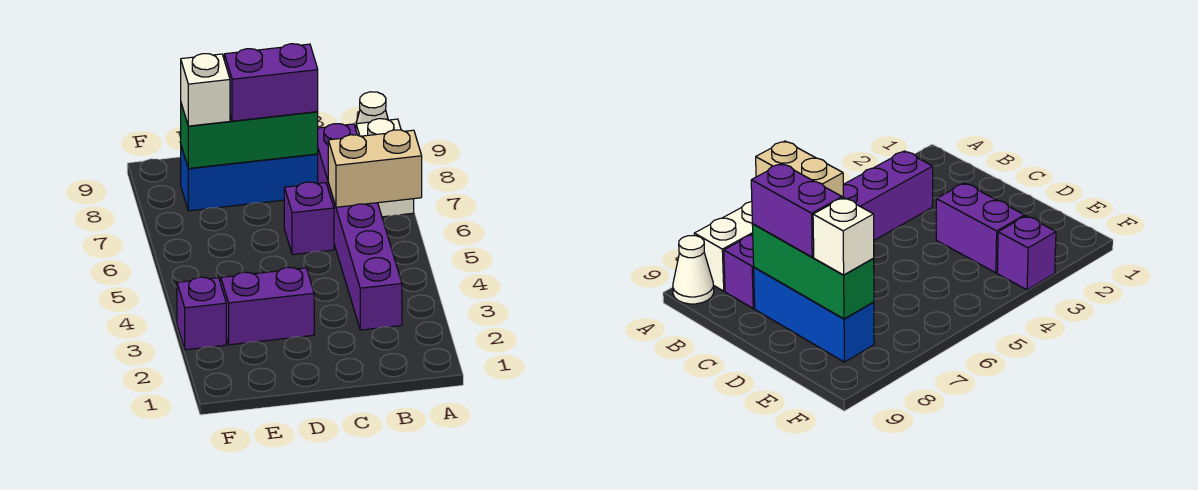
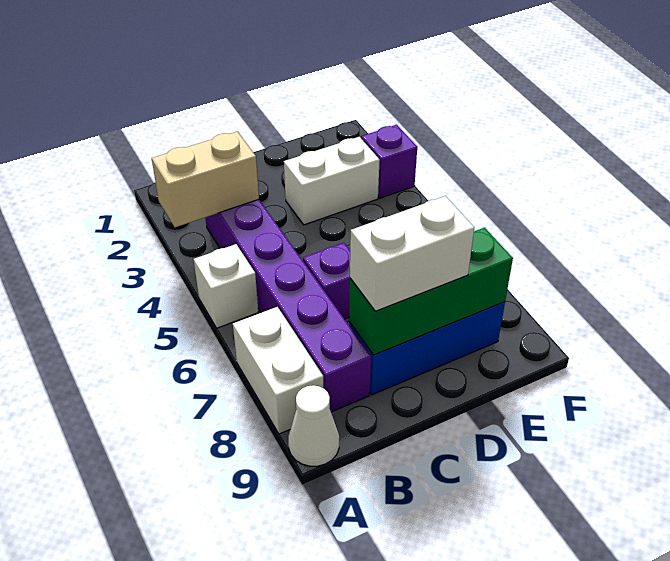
tan brick A6:B6 level 2 -> tan brick A3:B3 level 2
purple brick C8:D8 level 3 -> white brick C8:D8 level 3
purple brick D3:E3 level 1 -> white brick D3:E3 level 1
white brick E8 level 3 -> white brick A5 level 1

